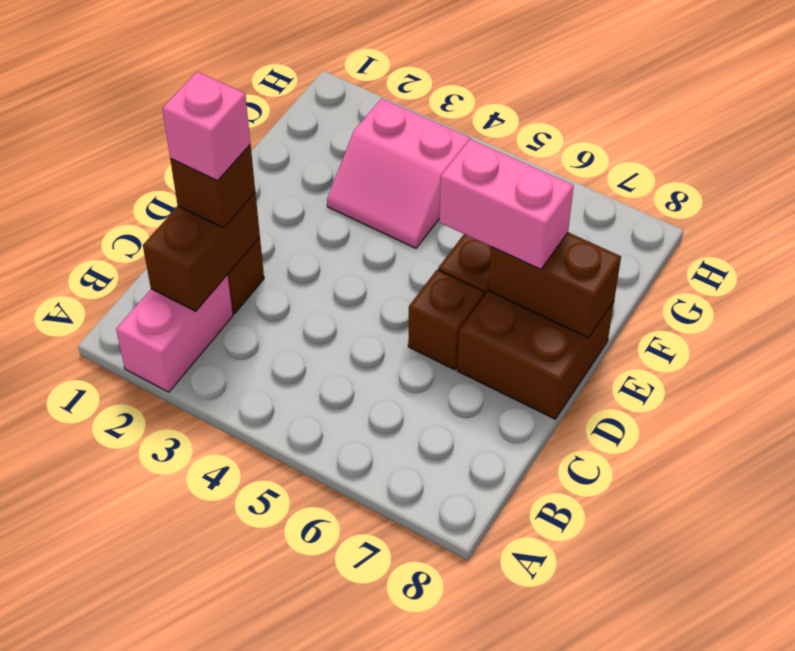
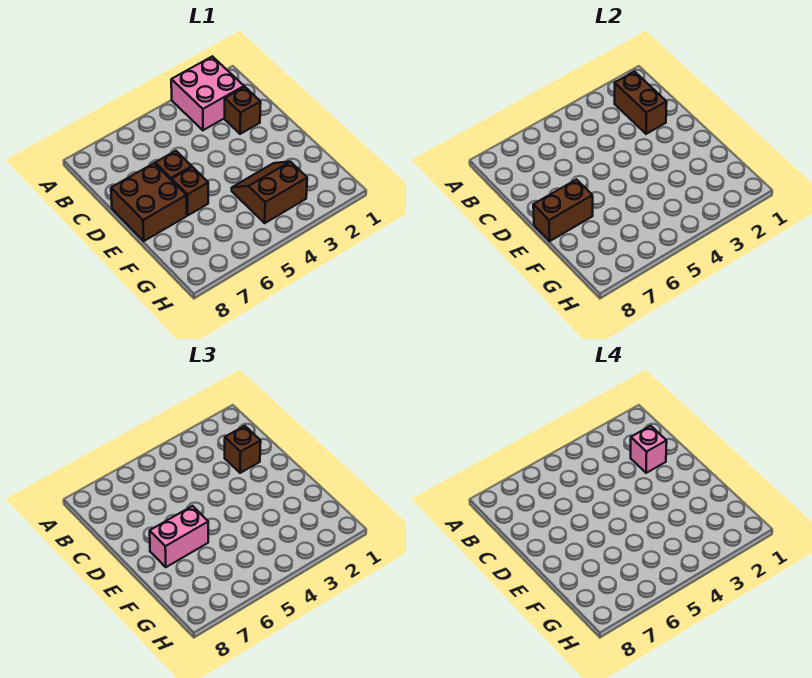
pink brick A2:B2 level 1 -> pink brick A2:B3 level 1
pink slope F3:G4 level 1 top G -> brown slope F3:G4 level 1 top G

